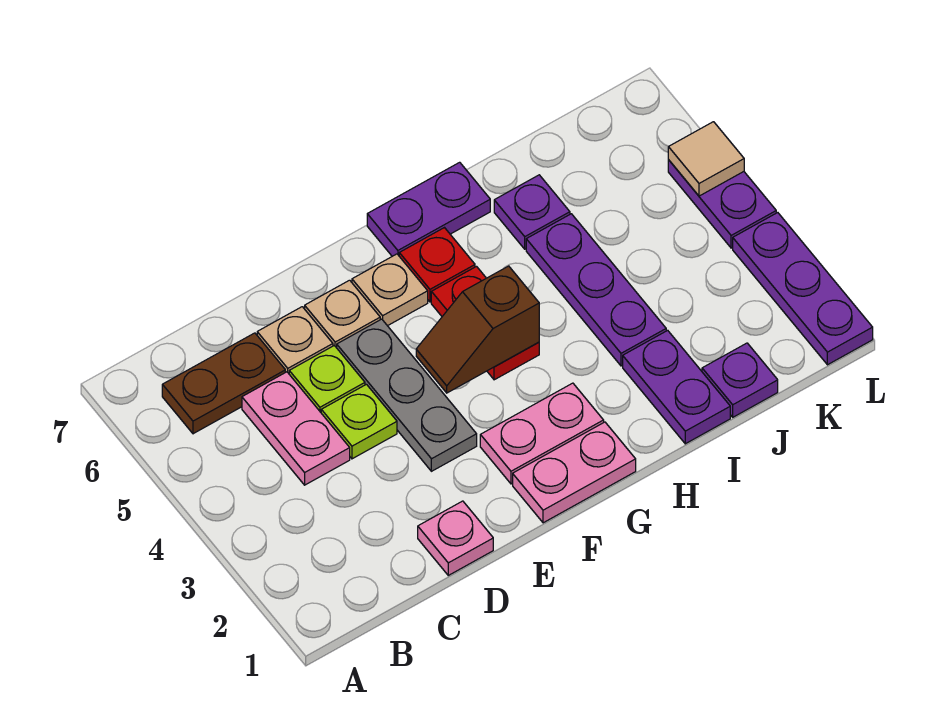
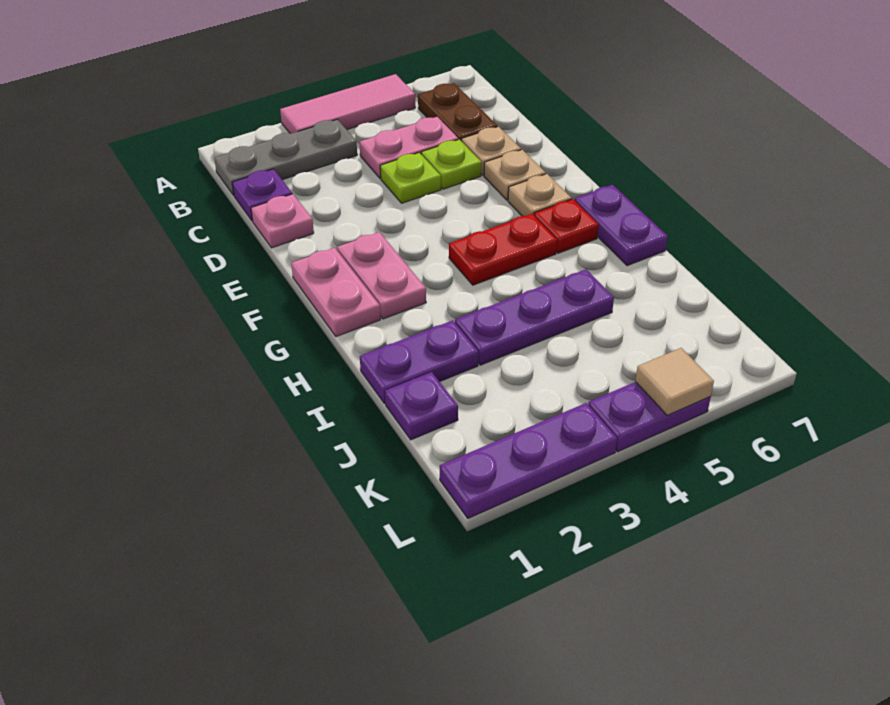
none -> pink tile A3:A5 level 1
grey plate E3:E5 level 1 -> grey plate B1:B3 level 1
brown slope F4:G4 level 2 top G -> none
purple plate I6 level 1 -> purple plate C1 level 1

